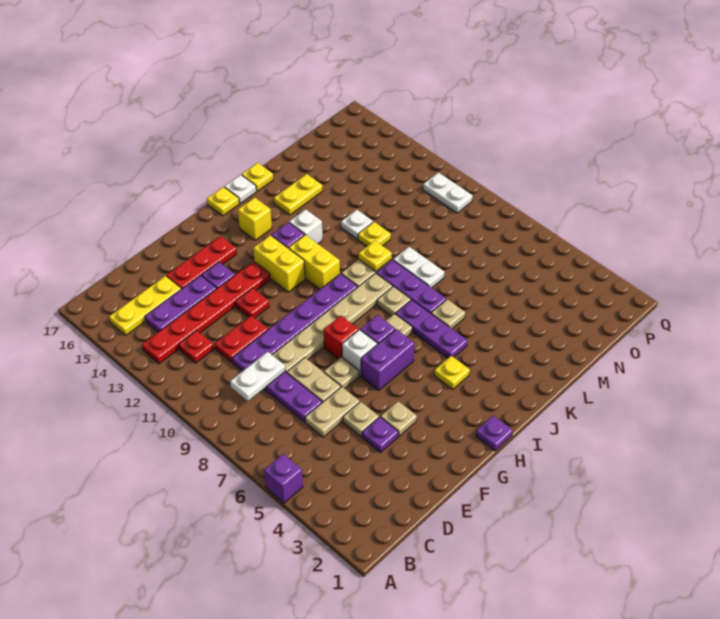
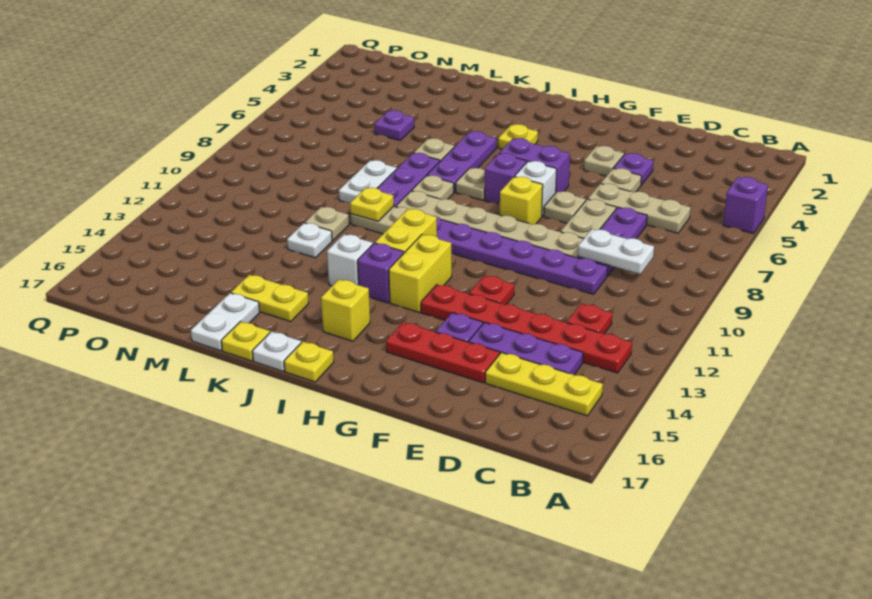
tan plate D6:E6 level 1 -> tan plate C6:E6 level 1
red plate D11:E11 level 1 -> none
red brick G8 level 1 -> yellow brick G8 level 1
purple plate H1 level 1 -> purple plate M5 level 1
yellow plate L11 level 1 -> tan plate L11 level 1
white plate P10:P11 level 1 -> white plate L16:L17 level 1

